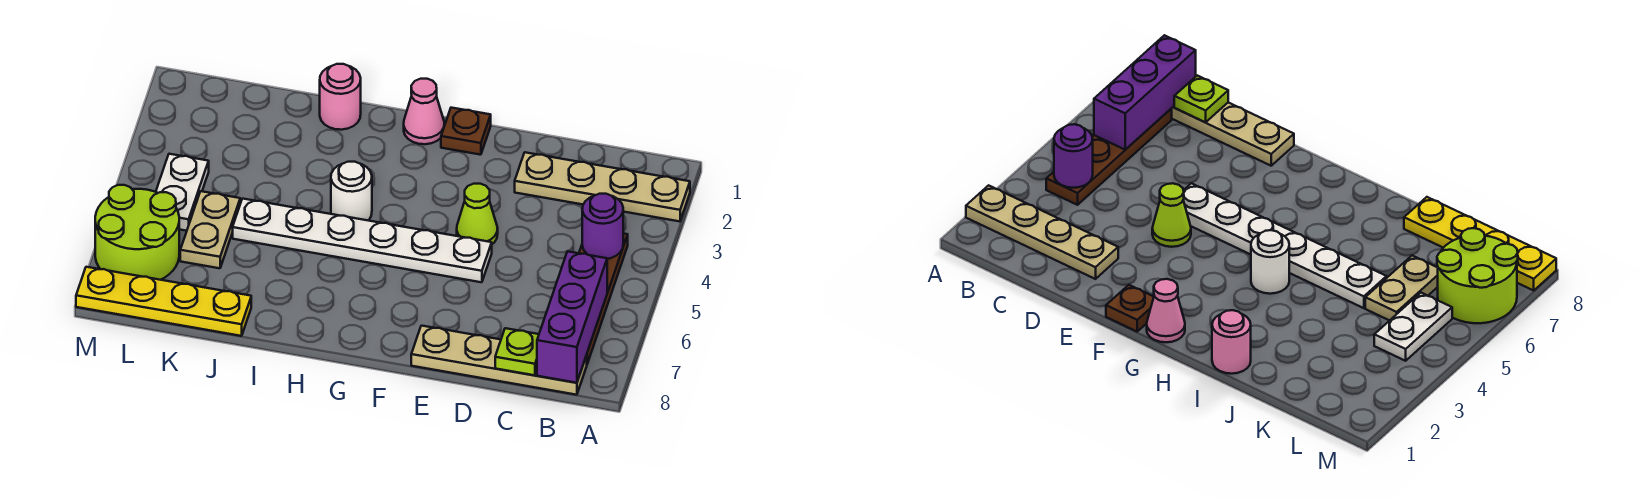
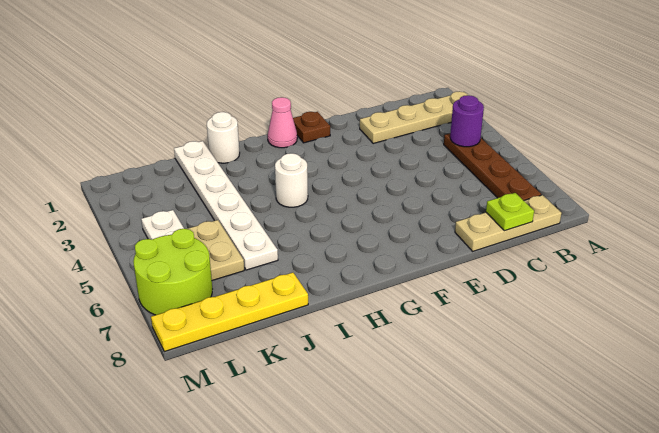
purple brick B6:B8 level 2 -> none
tan plate B8:E8 level 1 -> tan plate B8:D8 level 1
lime cone E4 level 1 -> none
white plate E5:J5 level 1 -> white plate J1:J6 level 1
pink round brick I1 level 1 -> white round brick I1 level 1

